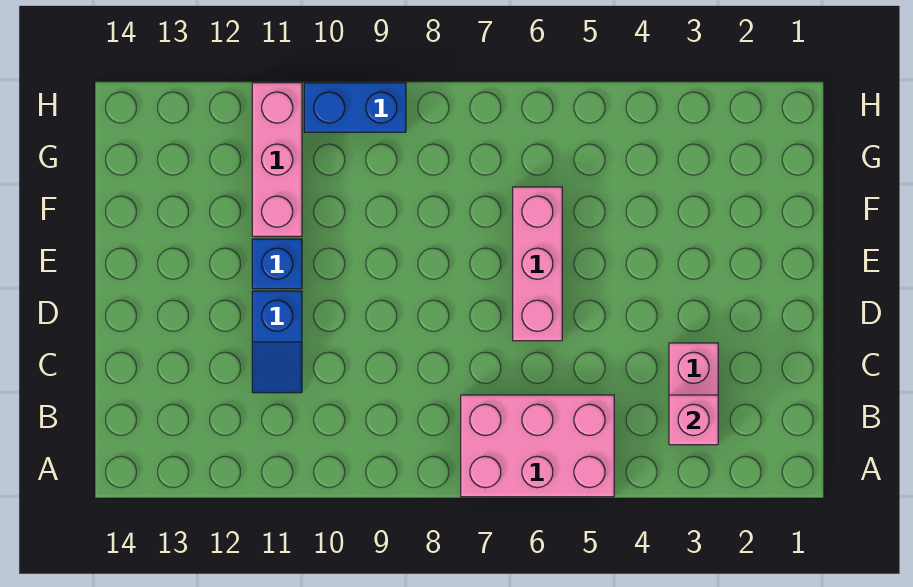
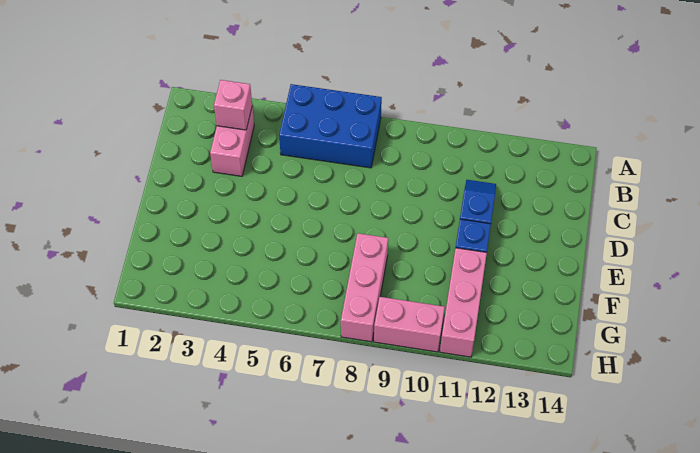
pink brick A5:B7 level 1 -> blue brick A5:B7 level 1
pink brick D6:F6 level 1 -> pink brick F8:H8 level 1
blue brick H9:H10 level 1 -> pink brick H9:H10 level 1

